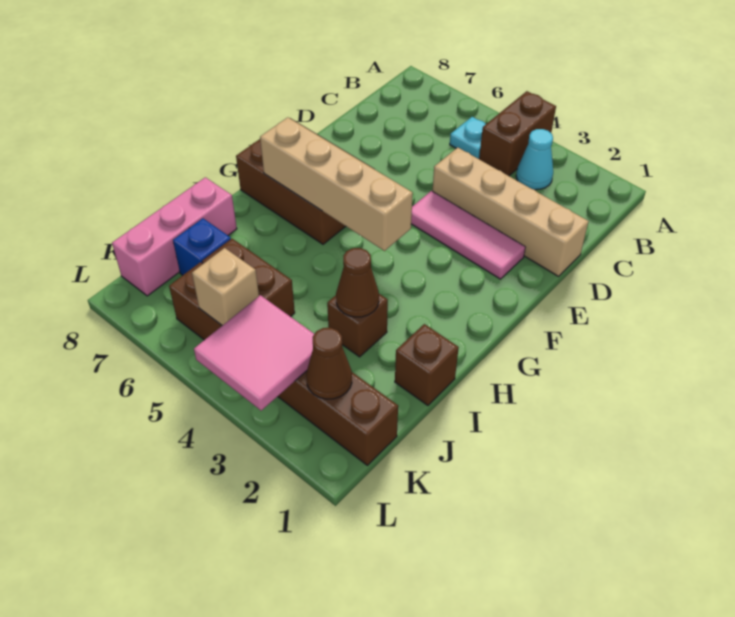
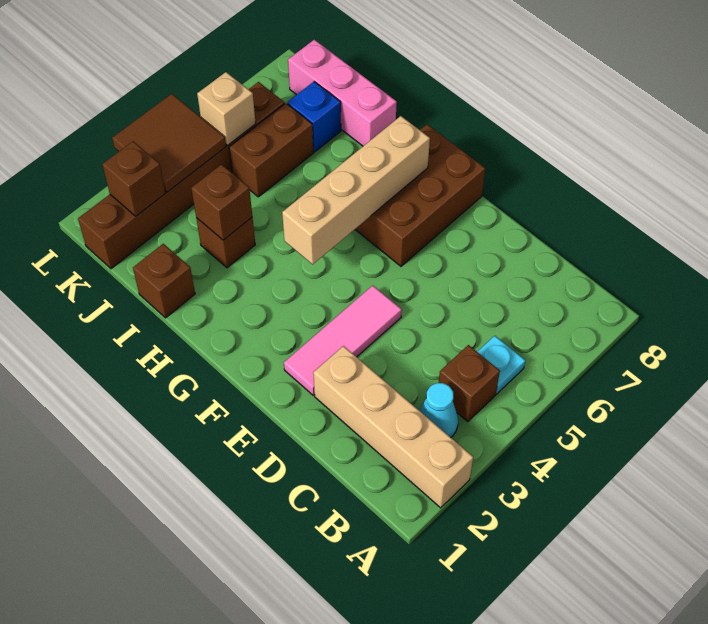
brown brick A4:B4 level 1 -> brown brick B4 level 1
tan brick D1:D4 level 1 -> tan brick A2:D2 level 1
brown cone I3 level 2 -> brown brick I3 level 2
brown cone K2 level 2 -> brown brick K2 level 2
pink tile K3:L4 level 2 -> brown tile K3:L4 level 2

